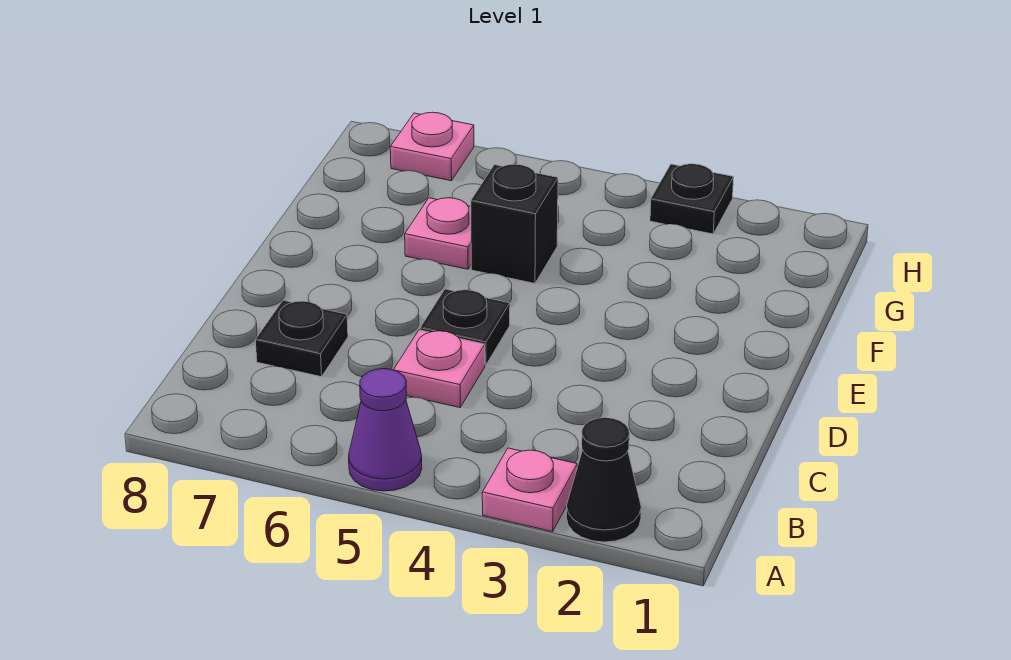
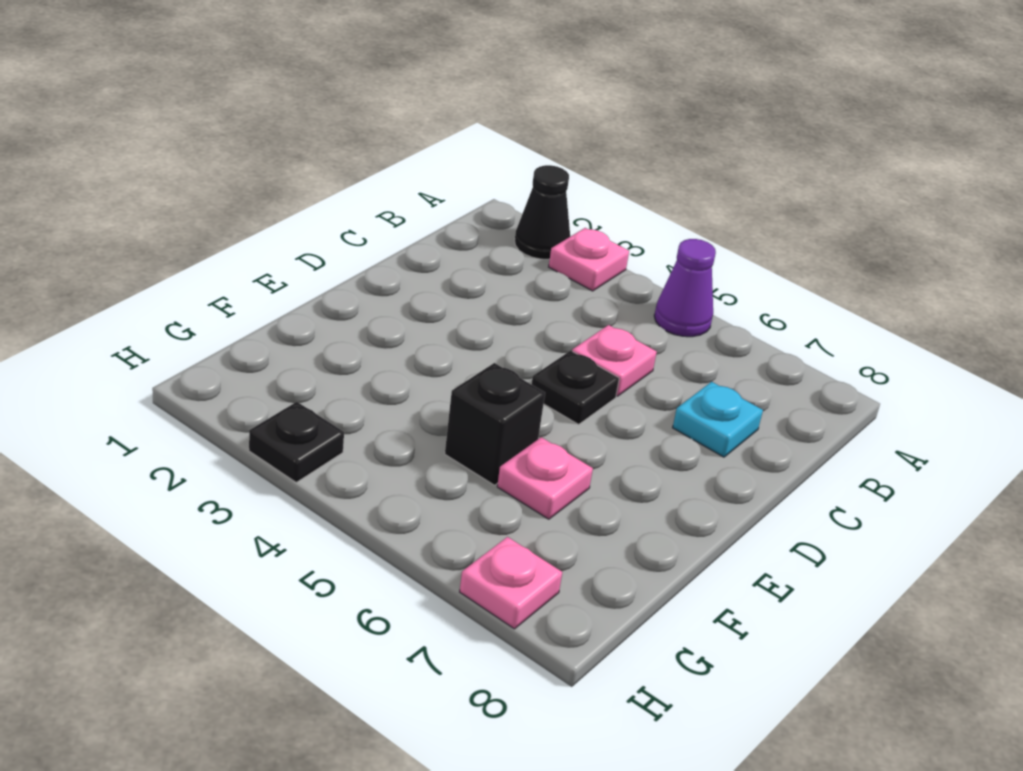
black plate C7 level 1 -> cyan plate C7 level 1

